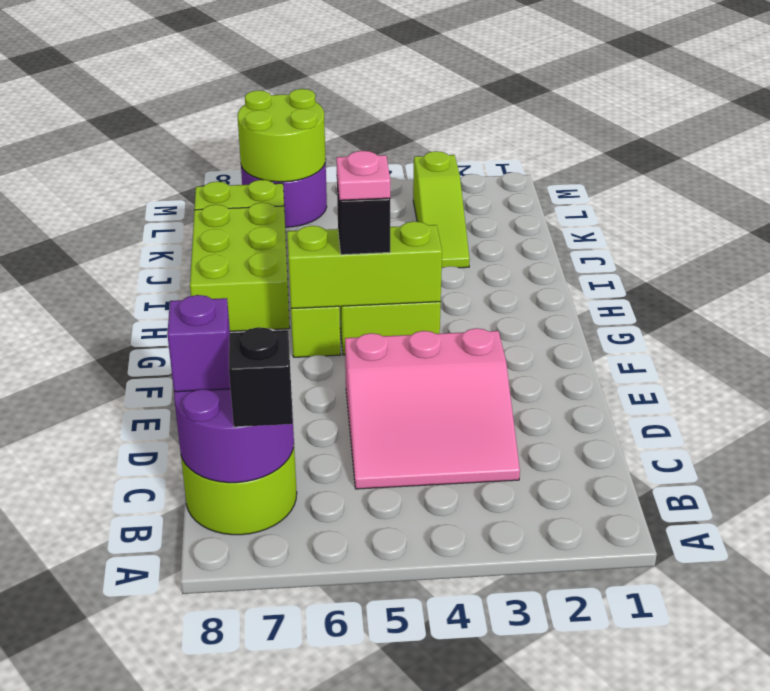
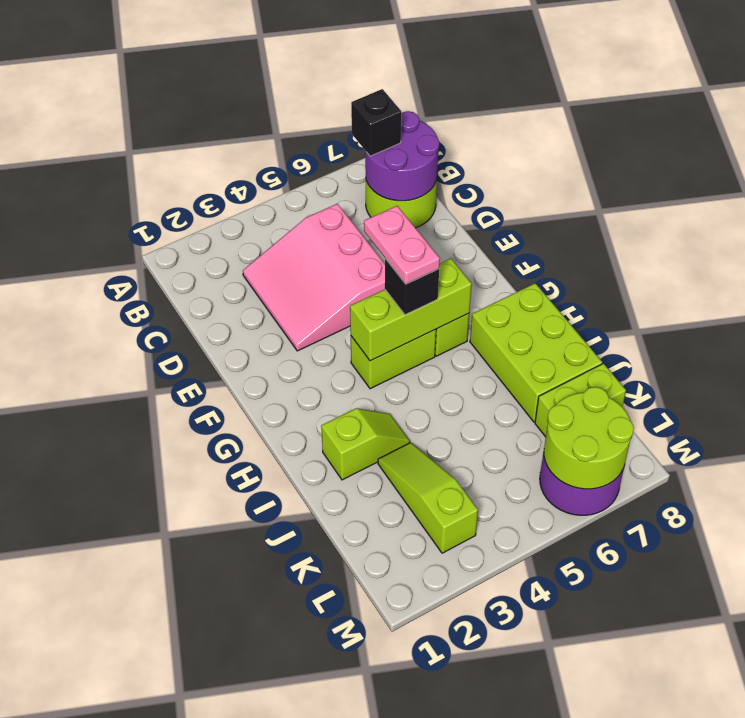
pink slope C3:E5 level 1 top E -> pink slope C3:E5 level 1 top 5
purple brick C8 level 3 -> none
pink plate G5 level 4 -> pink plate F5:G5 level 4
none -> lime slope I2:I3 level 1 top 2

